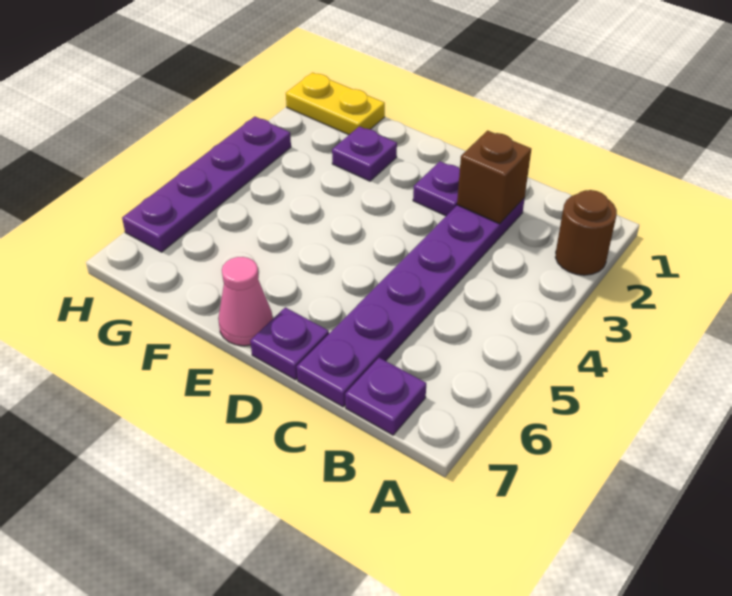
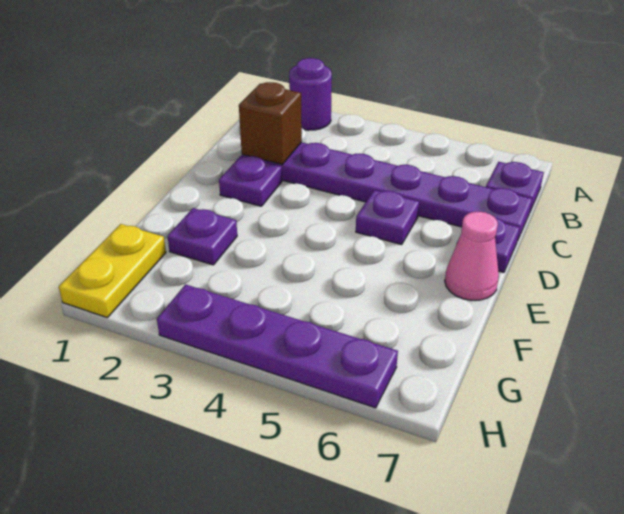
brown round brick A2 level 1 -> purple round brick A2 level 1
none -> purple plate D5 level 1

